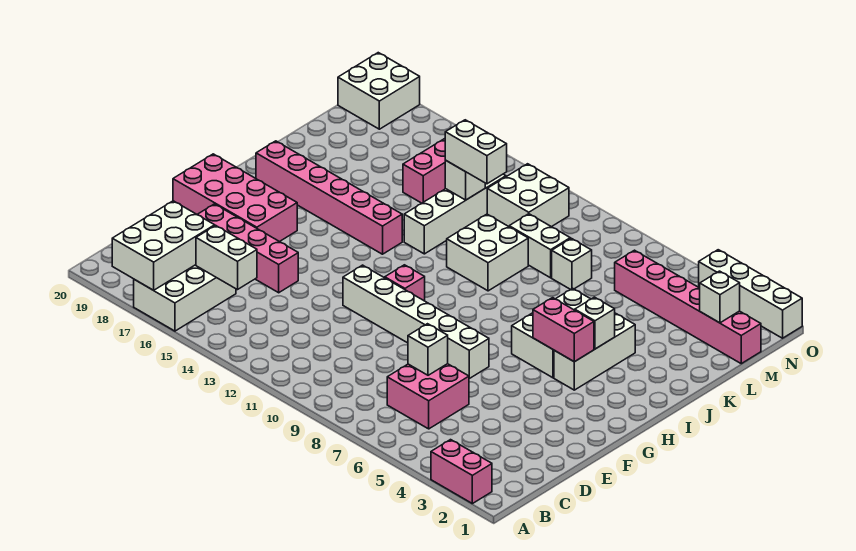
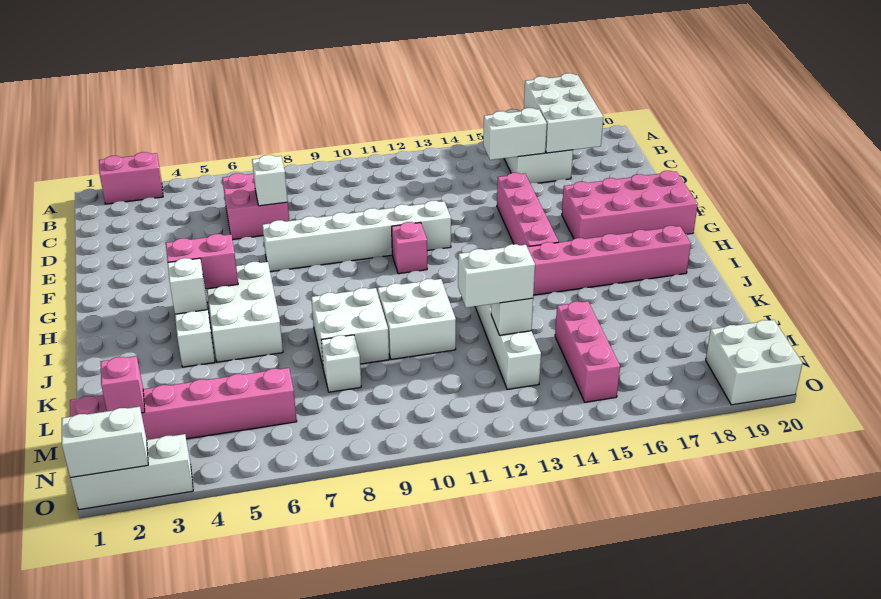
pink brick E15:E18 level 1 -> pink brick E15:H15 level 1
white brick L9:L10 level 1 -> white brick O1:O2 level 2
white brick M2 level 2 -> pink brick M2 level 2
white brick M11:N12 level 1 -> white brick J8:K9 level 1
white brick O1:O4 level 1 -> white brick O1:O3 level 1

